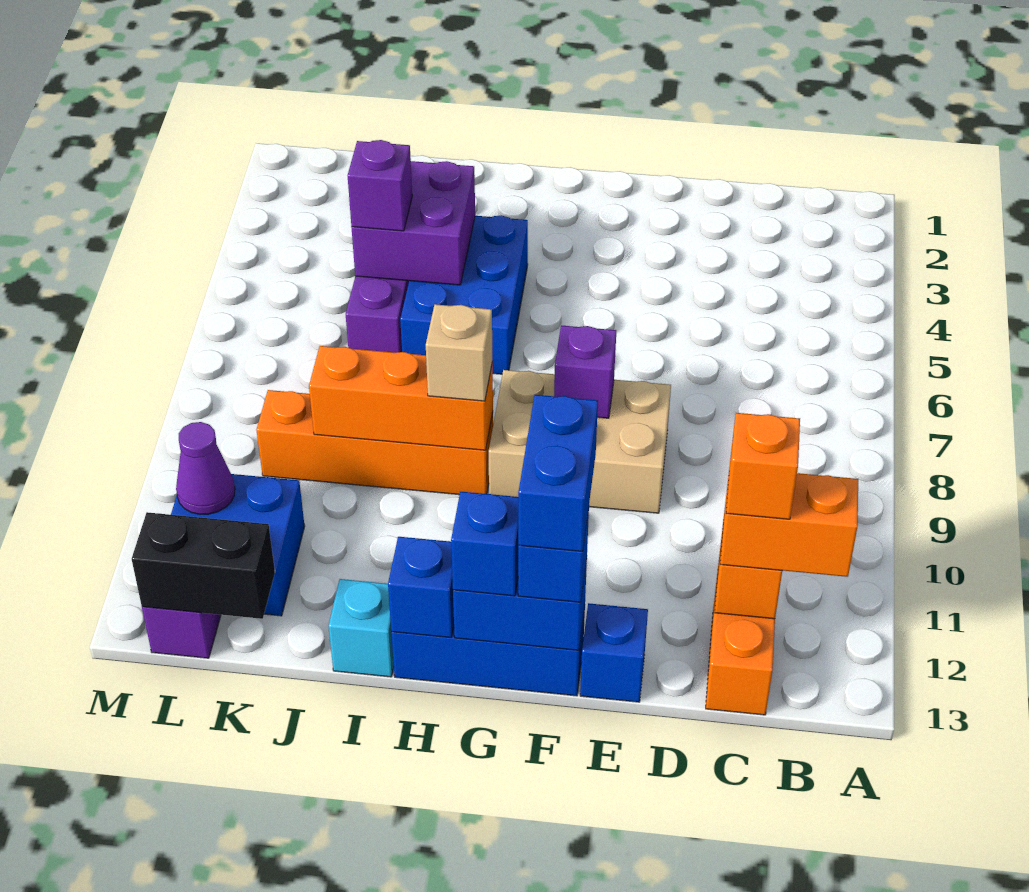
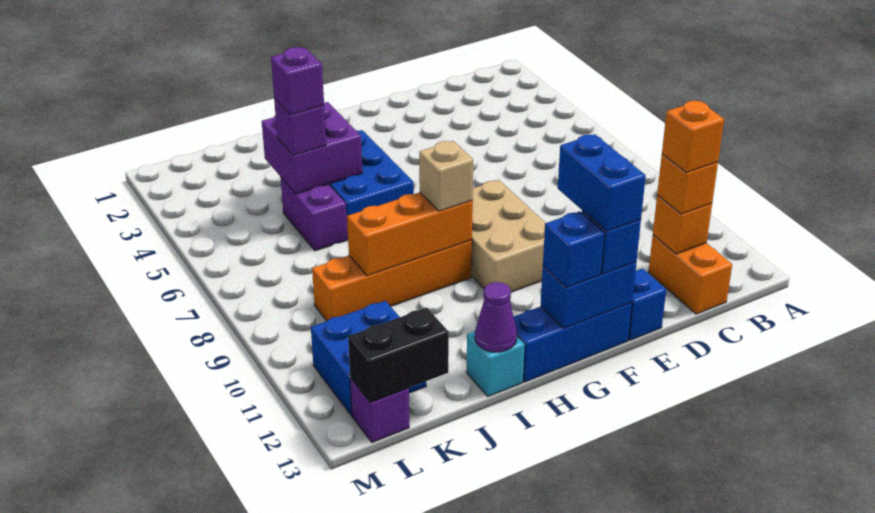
orange brick B12:C12 level 3 -> orange brick C12 level 3
tan brick E8:G9 level 1 -> tan brick F8:G10 level 1
purple brick F8 level 2 -> purple brick J5 level 4
blue brick H13 level 2 -> none
purple cone L11 level 2 -> purple cone I13 level 2

